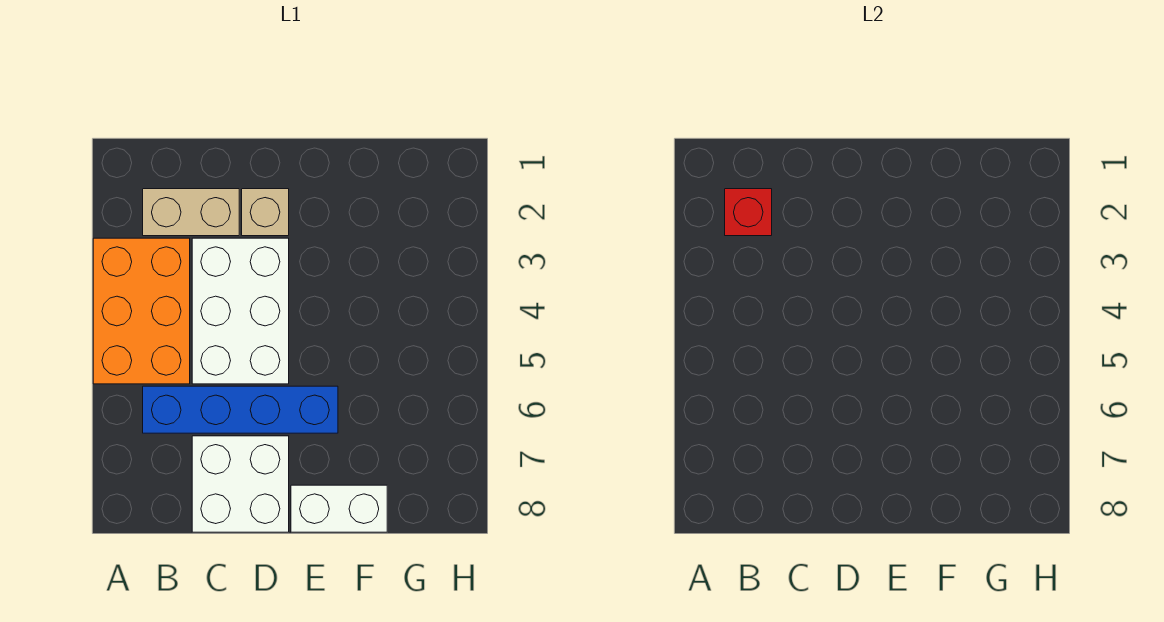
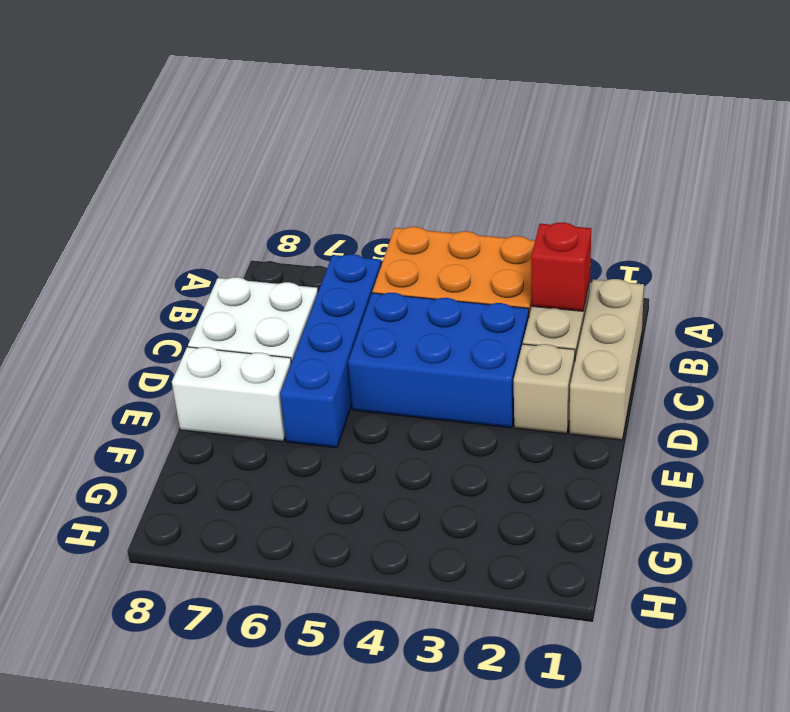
none -> tan brick B1:D1 level 1
white brick C3:D5 level 1 -> blue brick C3:D5 level 1
white brick E8:F8 level 1 -> white brick E7:E8 level 1

